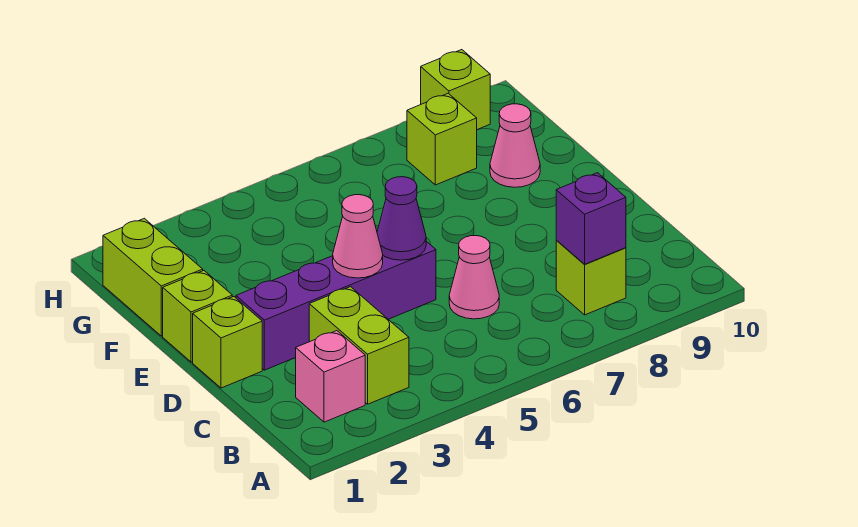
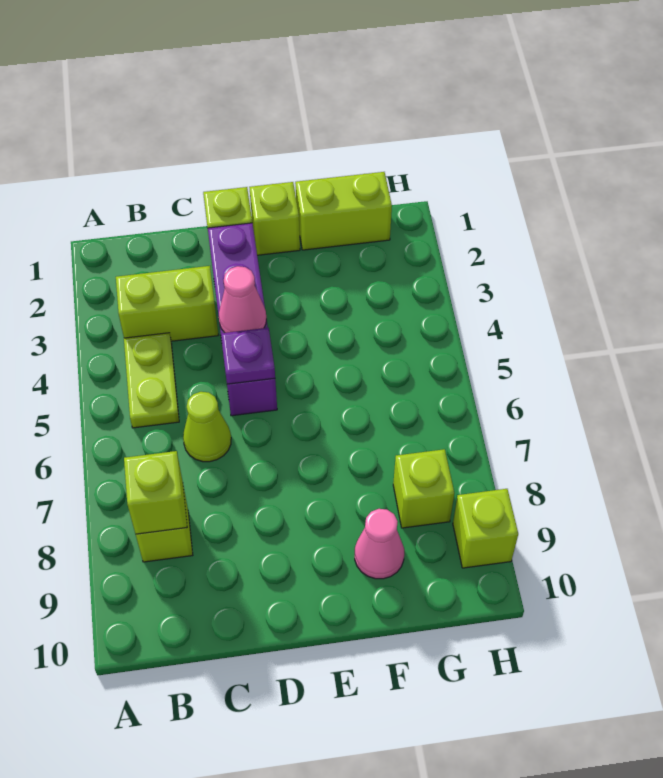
pink brick B2 level 1 -> none
none -> lime plate B4:B5 level 1
purple brick B8 level 2 -> lime brick B8 level 2
pink cone C6 level 1 -> lime cone C6 level 1
purple cone D5 level 2 -> purple plate D5 level 2

